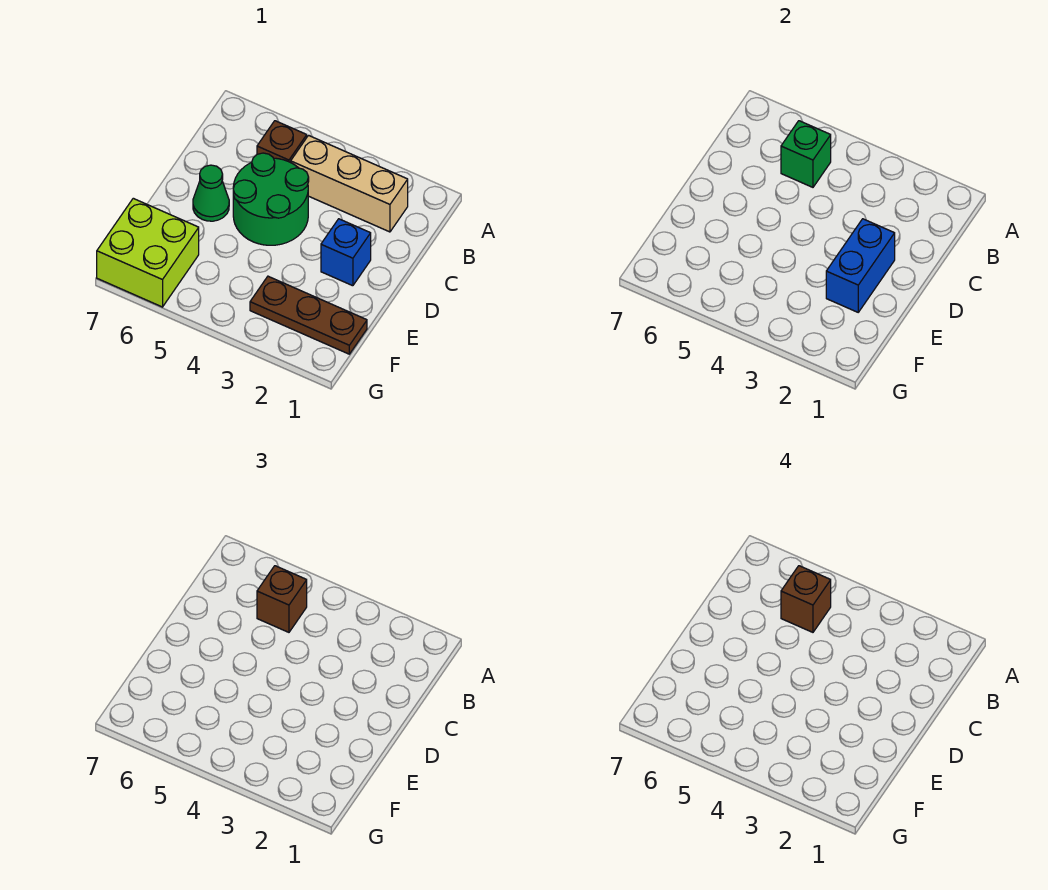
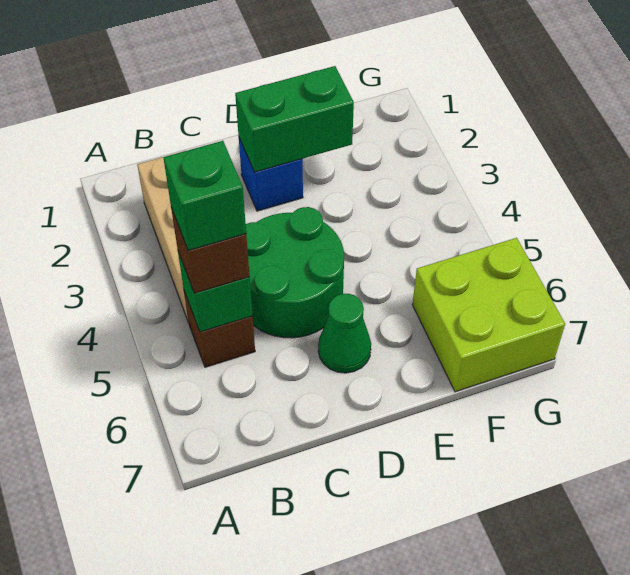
brown brick B5 level 4 -> green brick B5 level 4
blue brick D2:E2 level 2 -> green brick D2:E2 level 2
brown plate F1:F3 level 1 -> none

